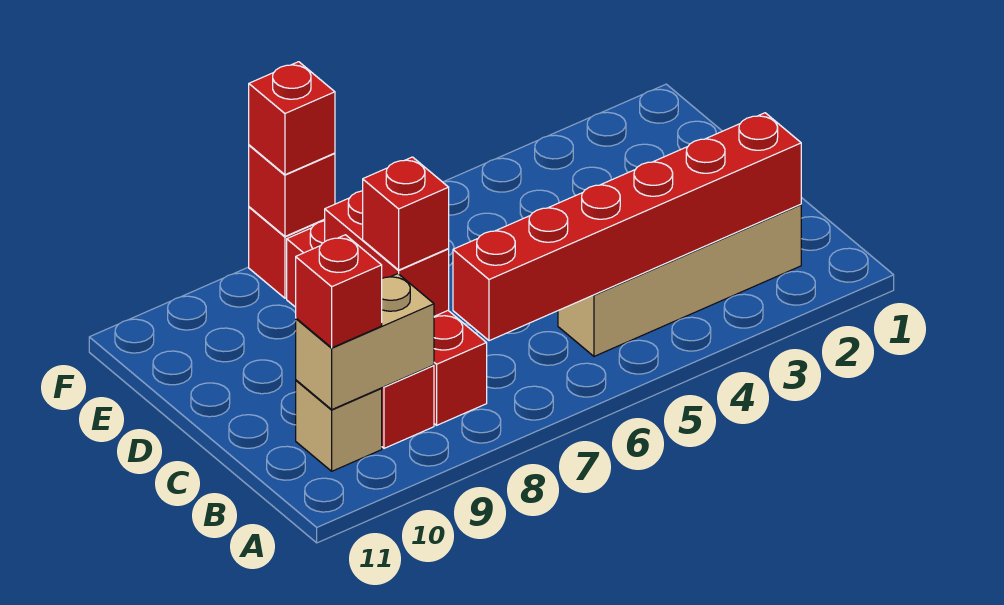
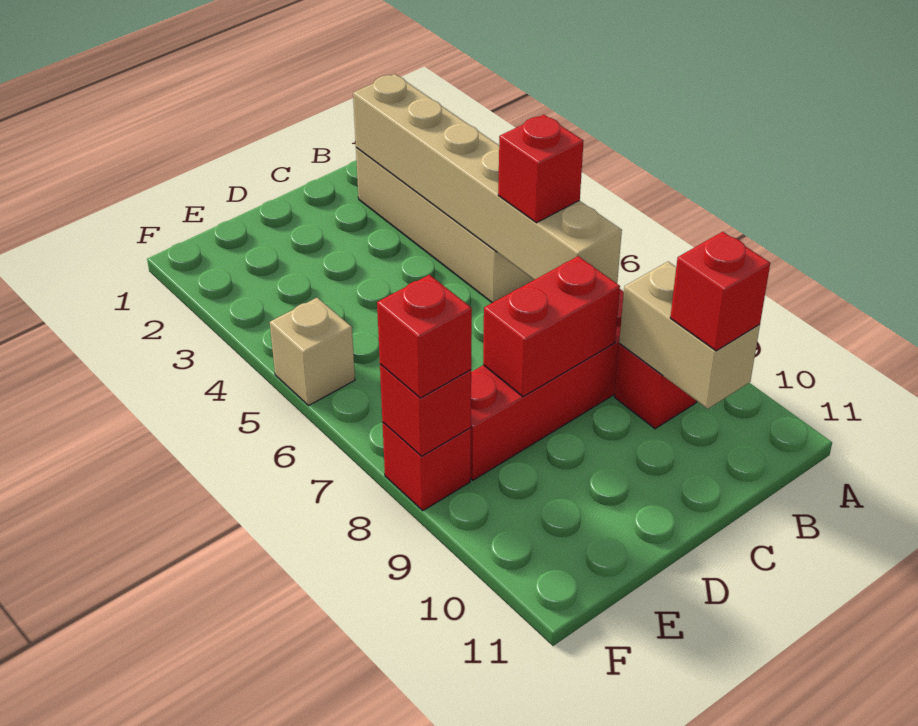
red brick B2:B7 level 2 -> tan brick B2:B7 level 2
tan brick B10 level 1 -> tan brick F5 level 1
red brick C8 level 3 -> red brick B6 level 3

